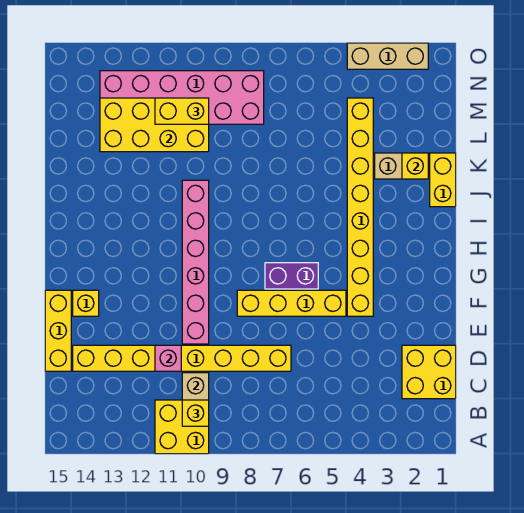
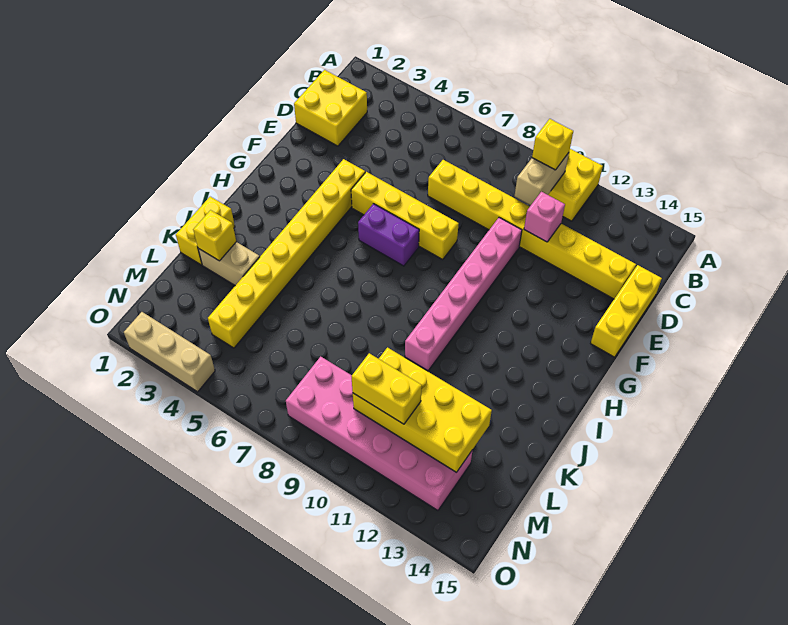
yellow brick F14 level 1 -> none

